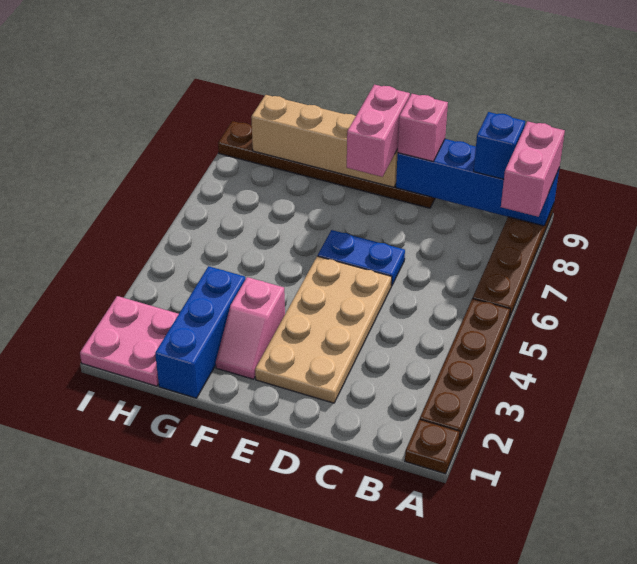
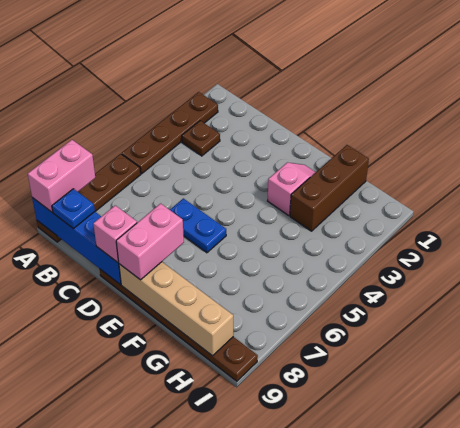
brown plate A1 level 1 -> brown plate B3 level 1
blue brick B9 level 3 -> blue plate B9 level 3
tan plate D2:E5 level 1 -> none
blue brick G1:G3 level 1 -> brown brick G1:G3 level 1
pink plate H1:I2 level 1 -> none

